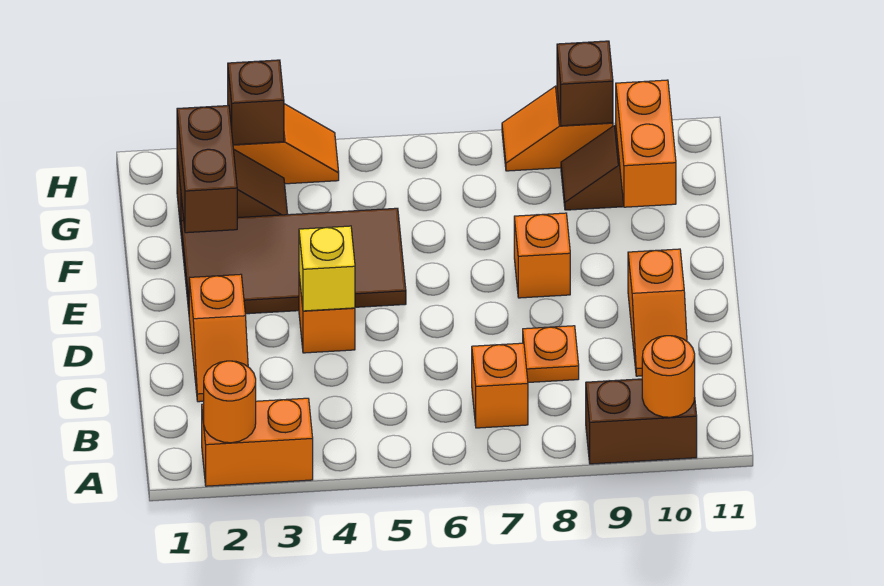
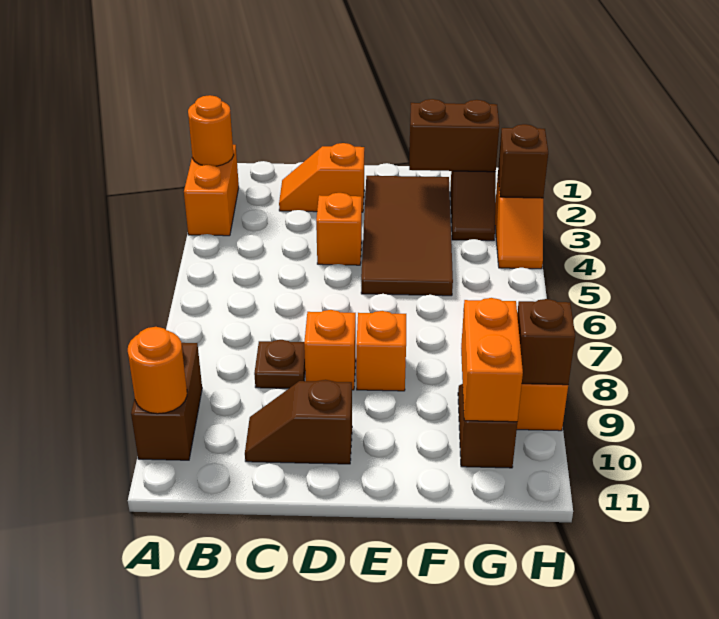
orange brick B7 level 1 -> orange brick D8 level 1
orange plate C8 level 1 -> brown plate C8 level 1
orange slope C10:D10 level 1 top D -> brown slope C10:D10 level 1 top D
yellow brick D4 level 2 -> none
orange brick F10:G10 level 2 -> orange brick G9:G10 level 2

